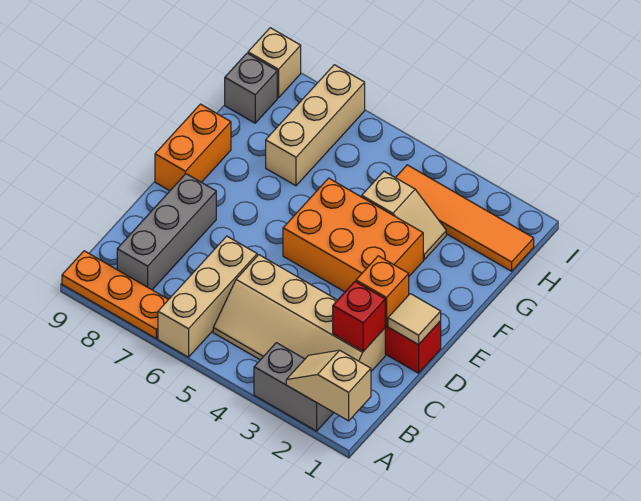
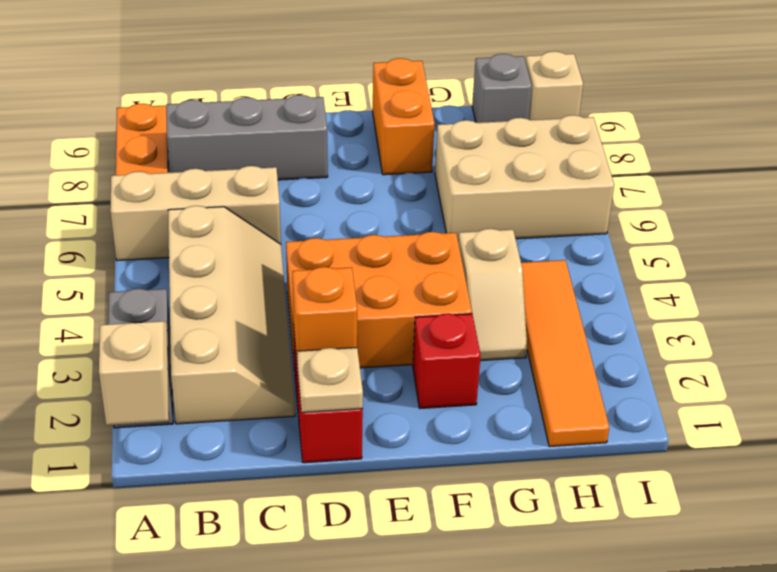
tan slope B2:C5 level 1 top C -> tan slope B2:C5 level 1 top B
red brick C2 level 2 -> red brick F2 level 1
tan tile D1 level 2 -> tan plate D1 level 2
orange brick E3:F5 level 1 -> orange brick D3:F4 level 1
orange brick E9:F9 level 1 -> orange brick F8:F9 level 1
tan brick G7:I7 level 1 -> tan brick G6:I7 level 1

